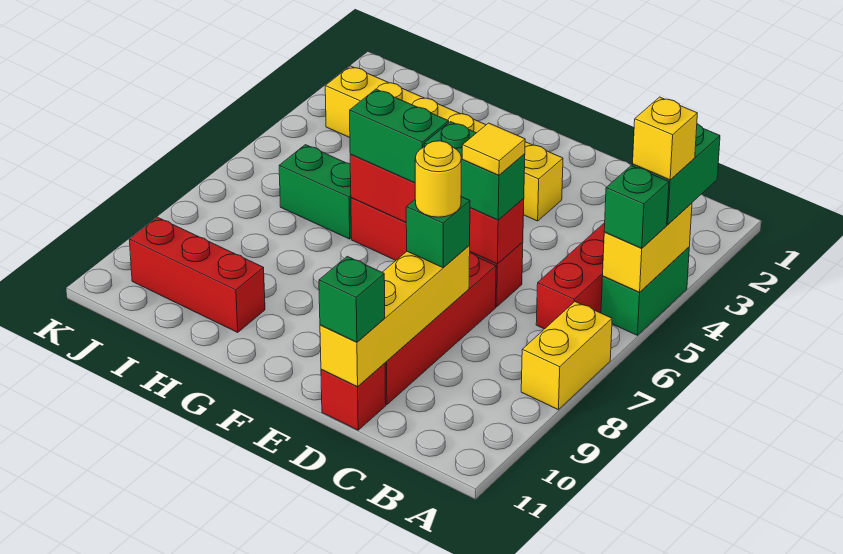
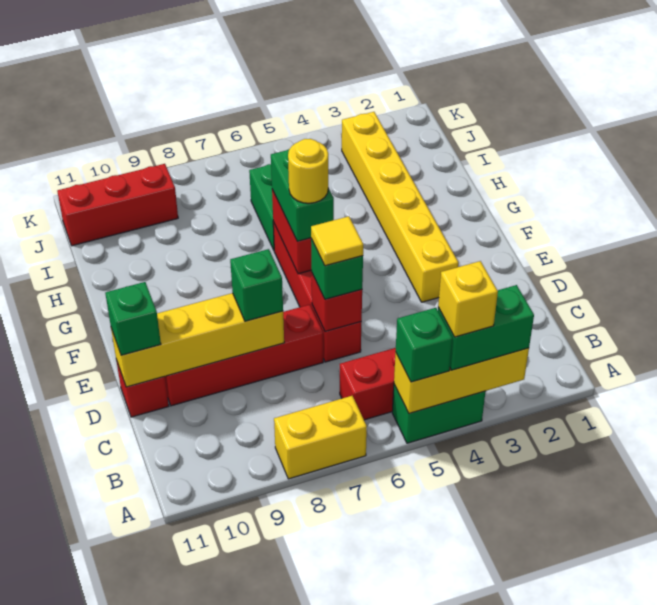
yellow brick A4:A5 level 2 -> yellow brick A3:A5 level 2
green brick D6:E6 level 3 -> green brick D6 level 3
yellow round brick D8 level 4 -> yellow round brick F6 level 4
red brick H10:J10 level 1 -> red brick J9:J11 level 1

